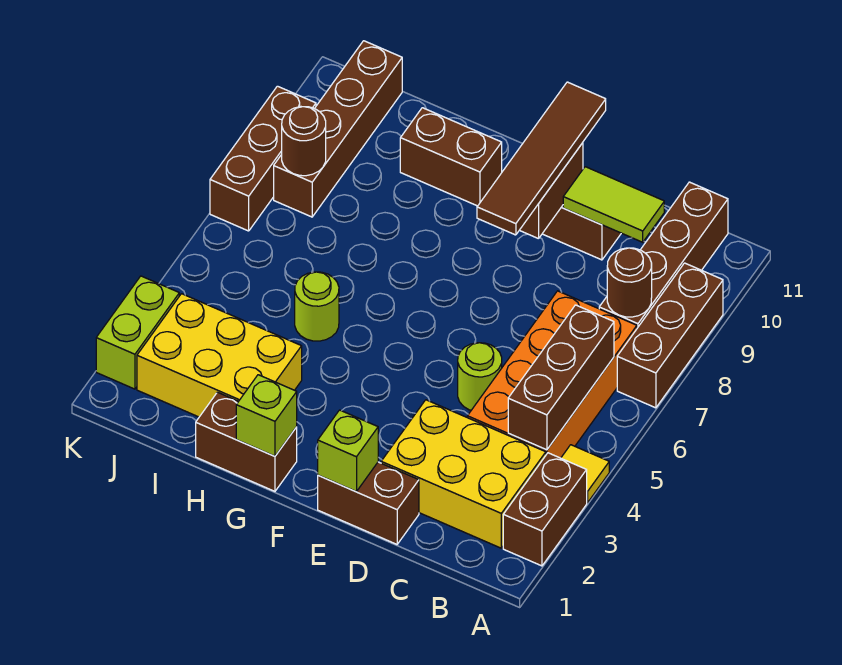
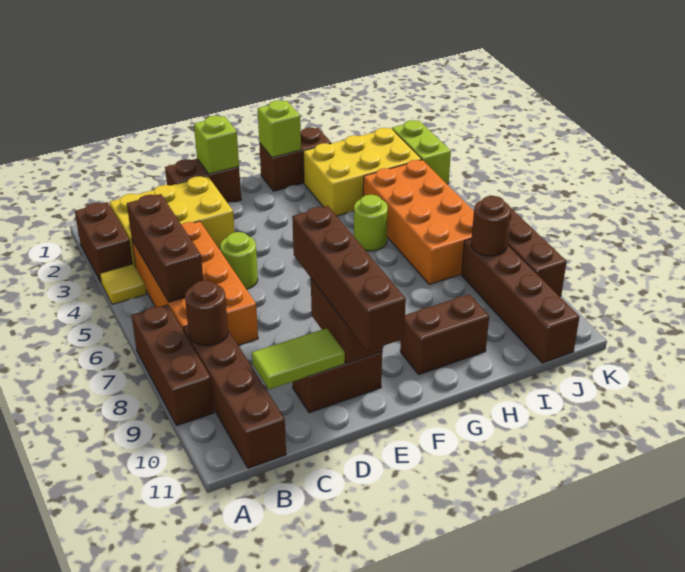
brown tile E8:E11 level 3 -> brown brick E8:E11 level 3
none -> orange brick I4:J7 level 1

